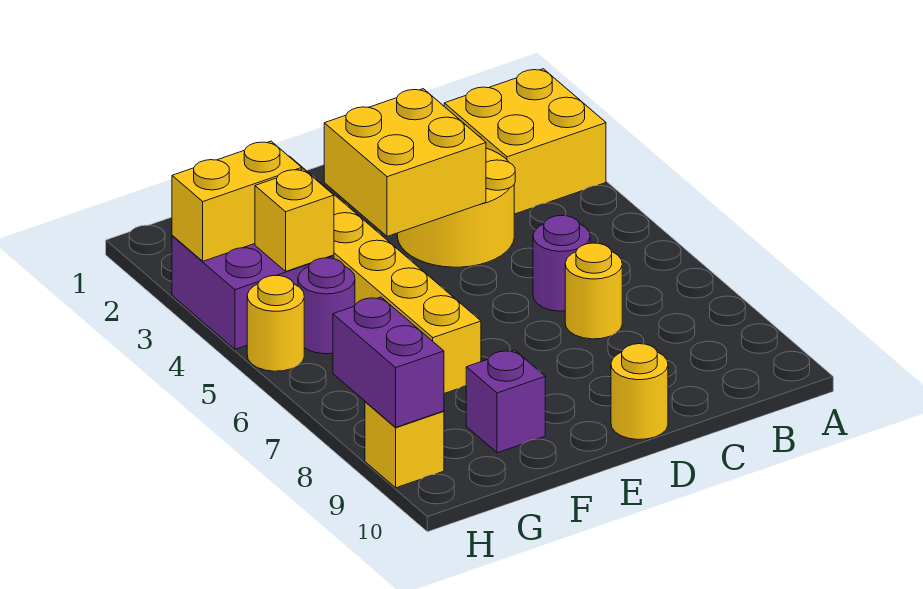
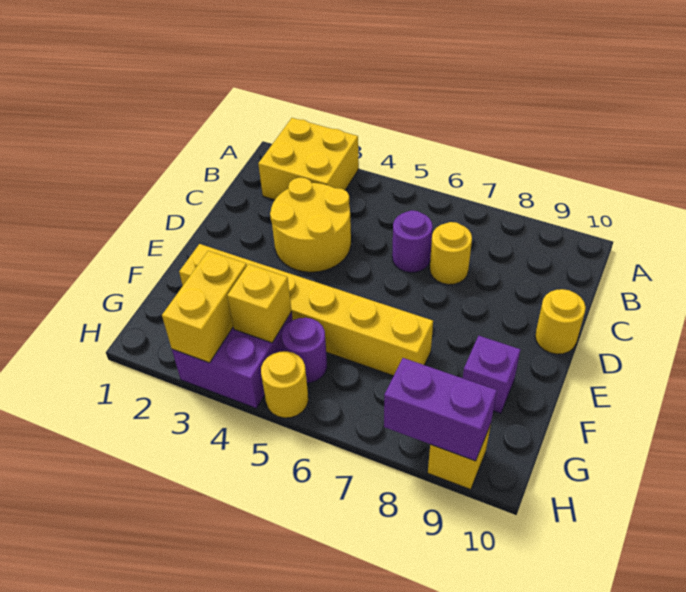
yellow brick D3:E4 level 2 -> none

